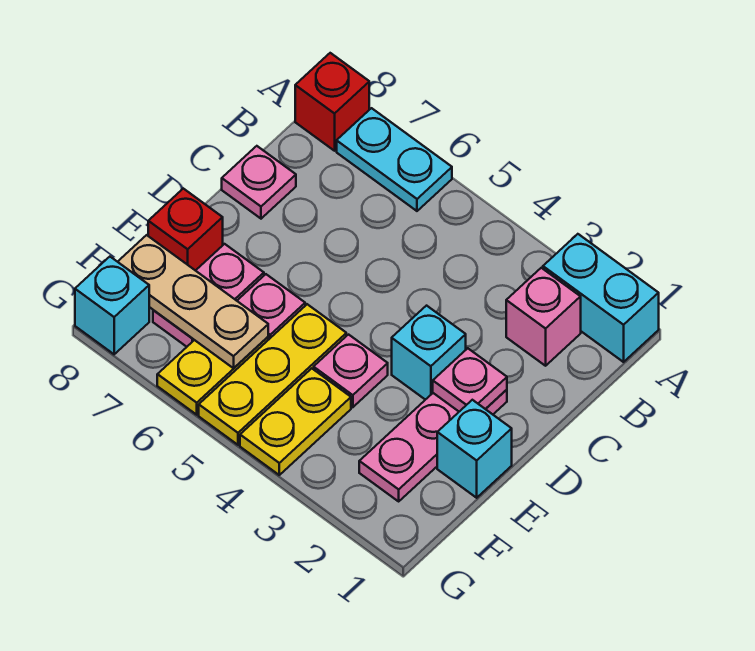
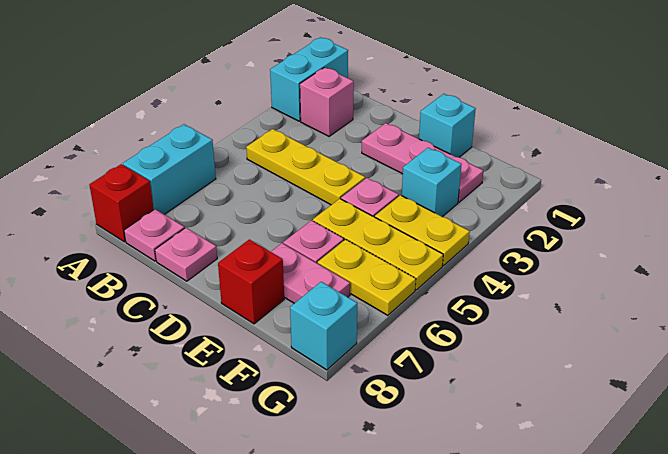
cyan plate A6:A7 level 1 -> cyan brick A6:A7 level 1
none -> yellow plate B4:D4 level 1
pink plate D2 level 2 -> pink plate B8 level 1
cyan brick D3 level 1 -> cyan brick F3 level 1
tan plate F6:F8 level 2 -> none

